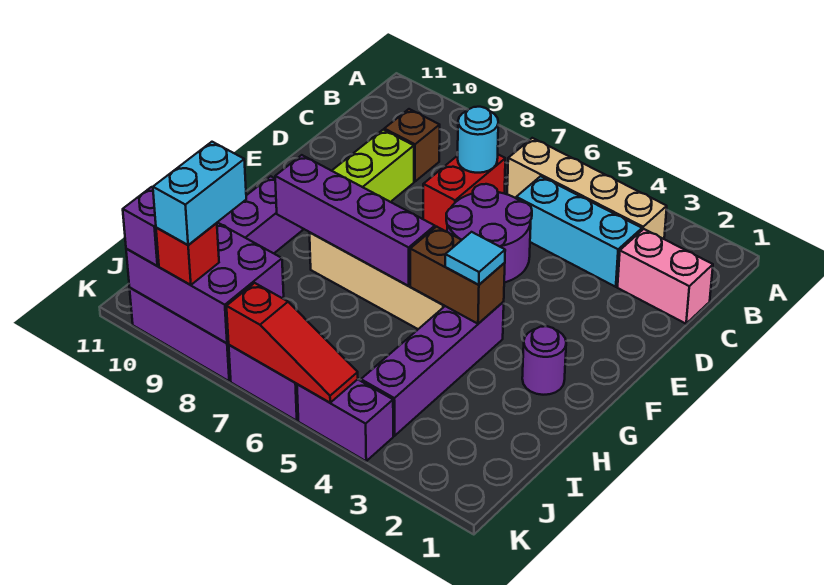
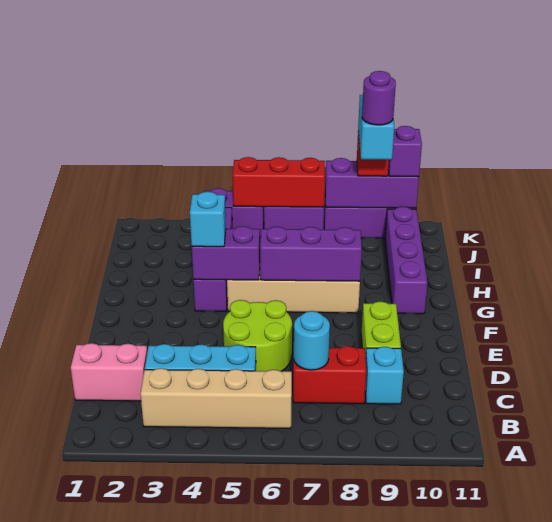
red brick C7:D7 level 1 -> red brick C7:C8 level 1
brown brick C9 level 1 -> cyan brick C9 level 1
purple round brick D5:E6 level 1 -> lime round brick D5:E6 level 1
purple round brick G2 level 1 -> purple round brick J9 level 5
brown brick G4:G5 level 2 -> purple brick G4:G5 level 2
cyan tile G4 level 3 -> cyan brick G4 level 3
purple brick G6:G9 level 2 -> purple brick G6:G8 level 2
purple brick J8:K10 level 2 -> purple brick K8:K10 level 2
red slope K5:K7 level 2 top 7 -> red brick K5:K7 level 2

